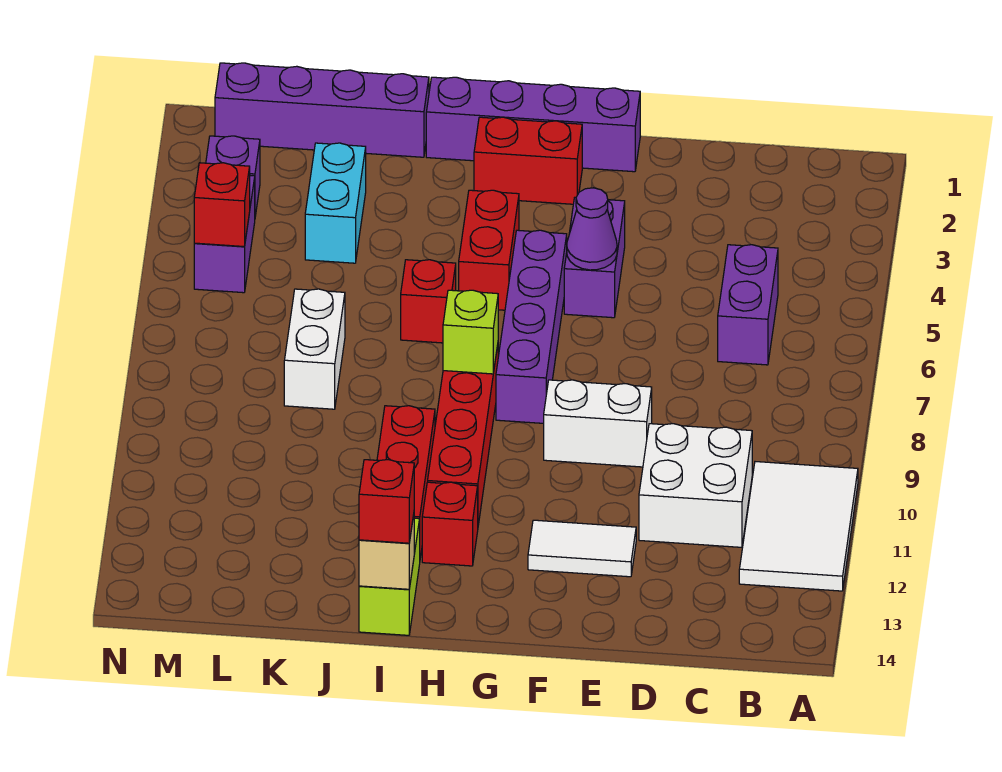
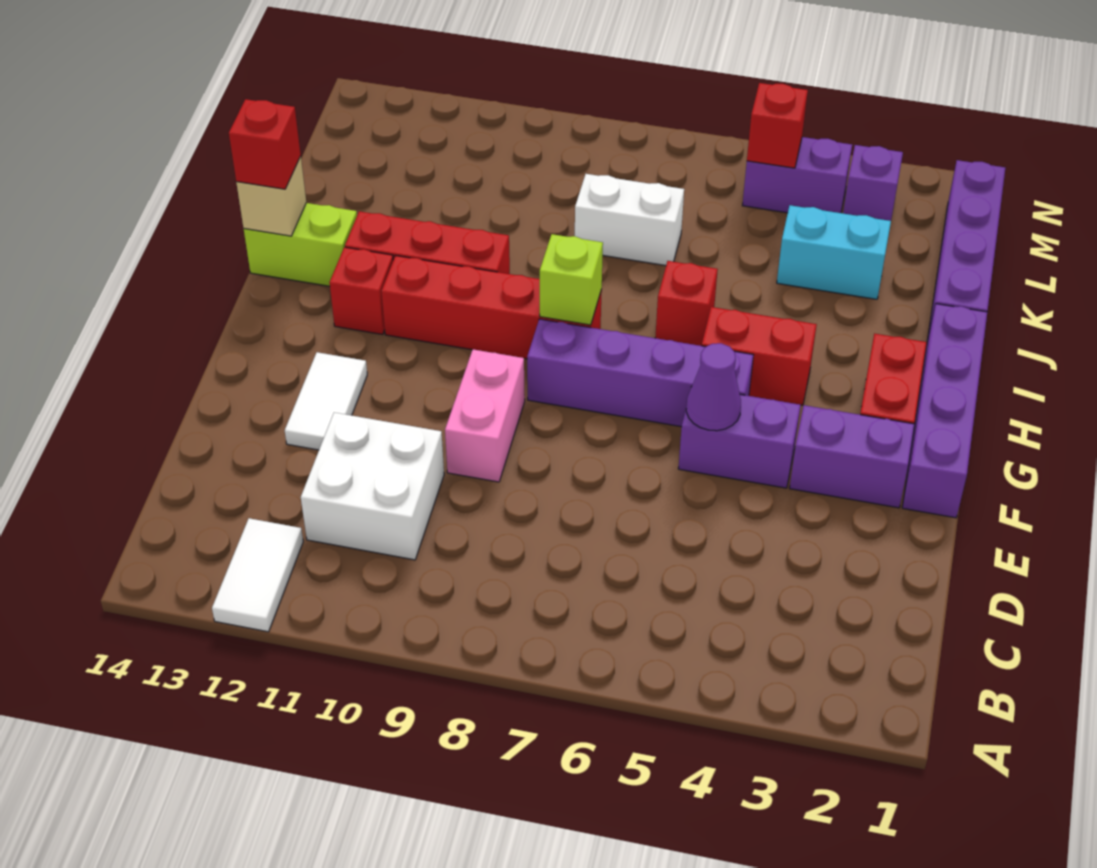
white tile A10:B12 level 1 -> white tile A12:B12 level 1
purple brick C5:C6 level 1 -> purple brick F2:F3 level 1
white brick E9:F9 level 1 -> pink brick E9:F9 level 1

